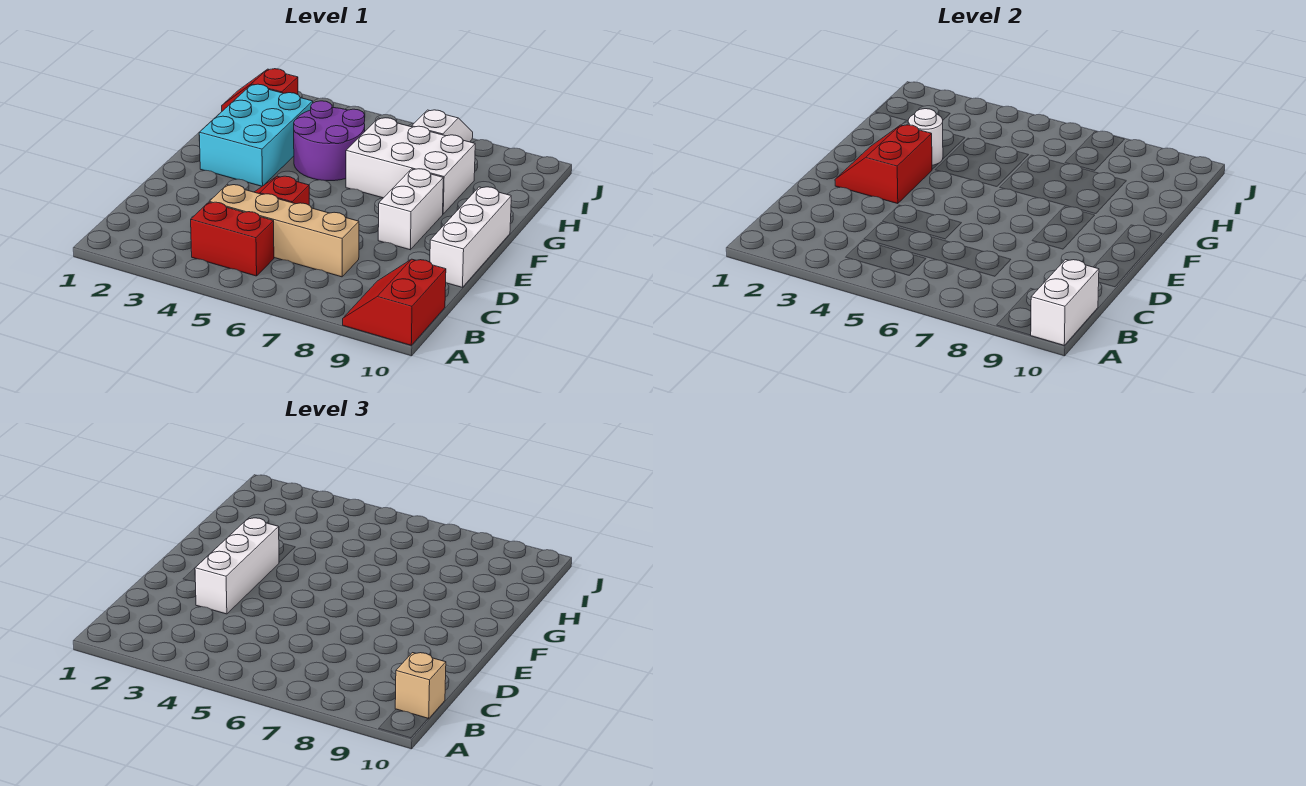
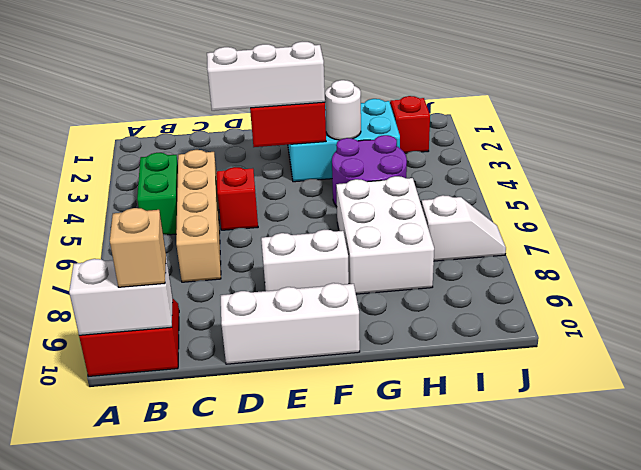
red brick B4:B5 level 1 -> green brick B4:B5 level 1

